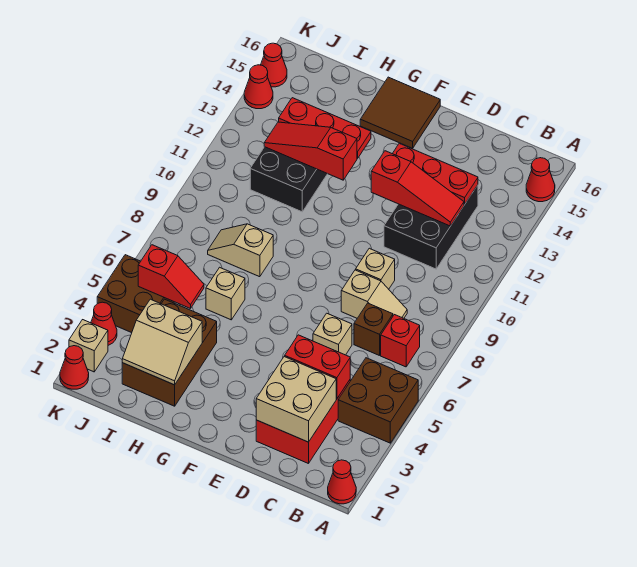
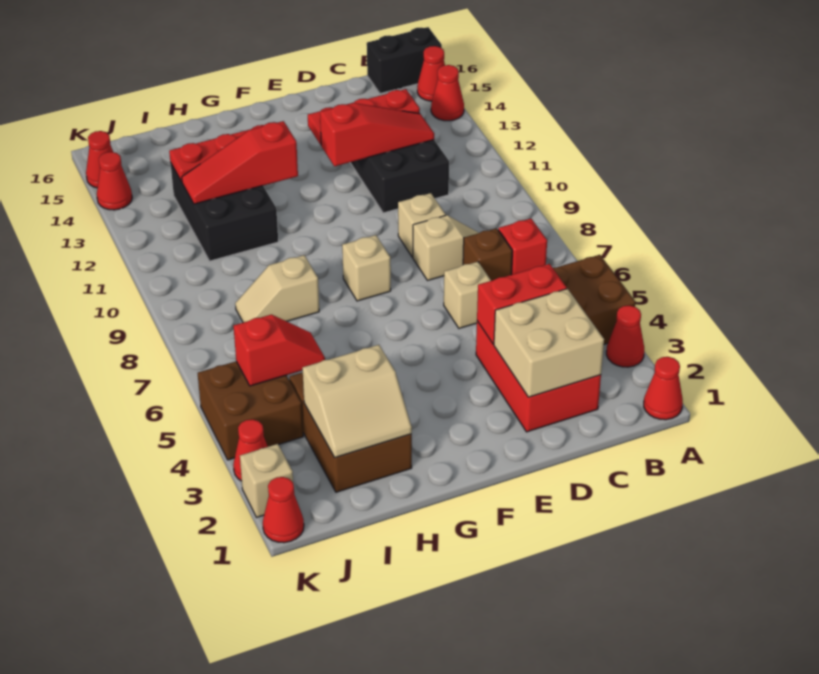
none -> red cone A3 level 1
none -> red cone A14 level 1
none -> black brick A16:B16 level 1
brown tile F15:G16 level 1 -> none
tan brick H6 level 1 -> tan brick F8 level 1

